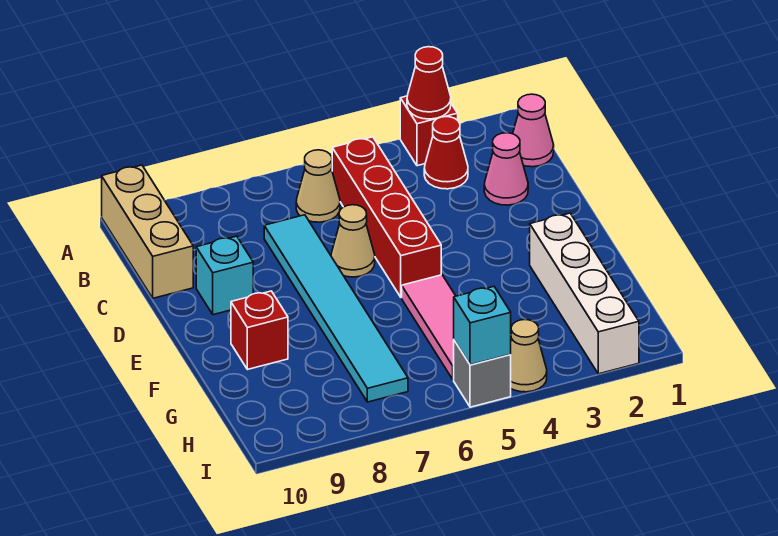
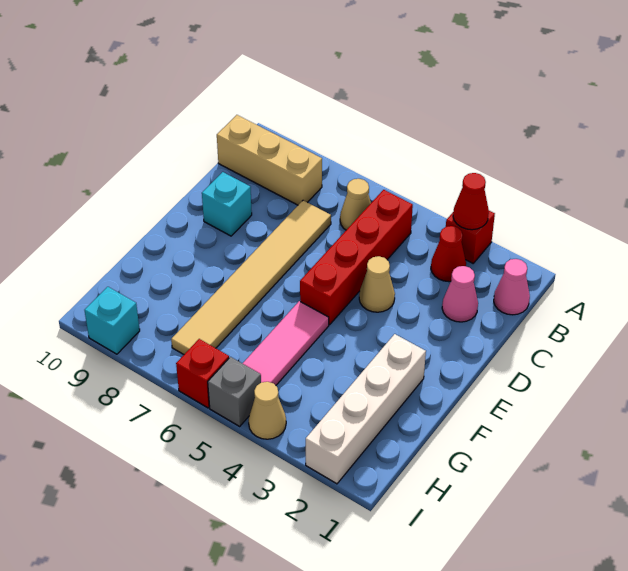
tan brick A10:C10 level 1 -> tan brick B8:B10 level 1
cyan tile C7:H7 level 1 -> tan tile C7:H7 level 1
tan cone D6 level 1 -> tan cone D4 level 1
red brick F9 level 1 -> red brick I6 level 1
cyan brick I5 level 2 -> cyan brick I9 level 1

